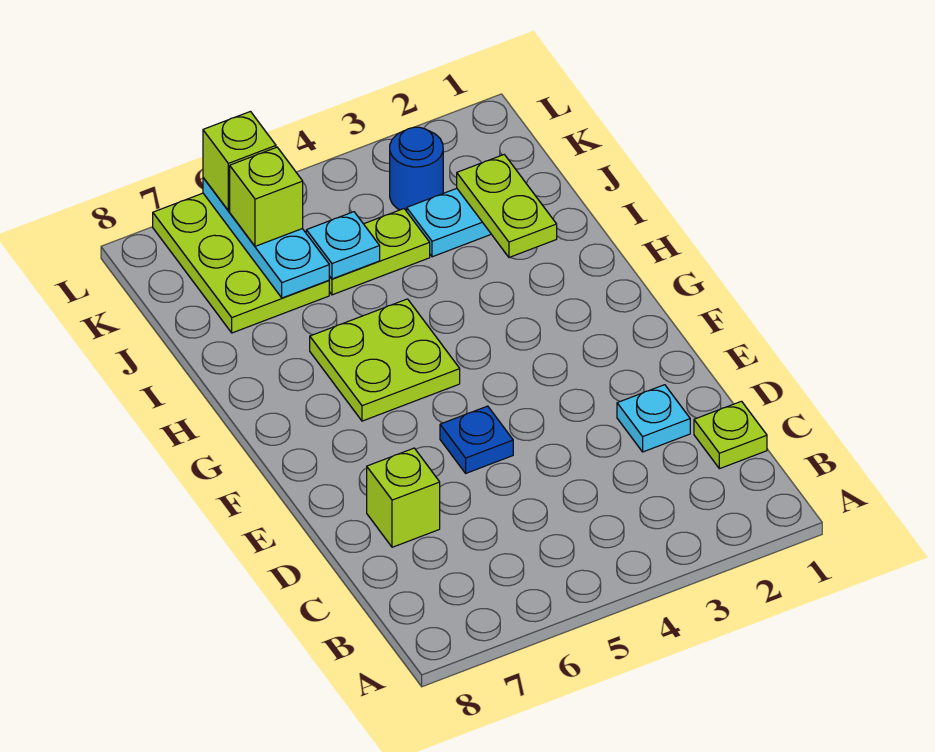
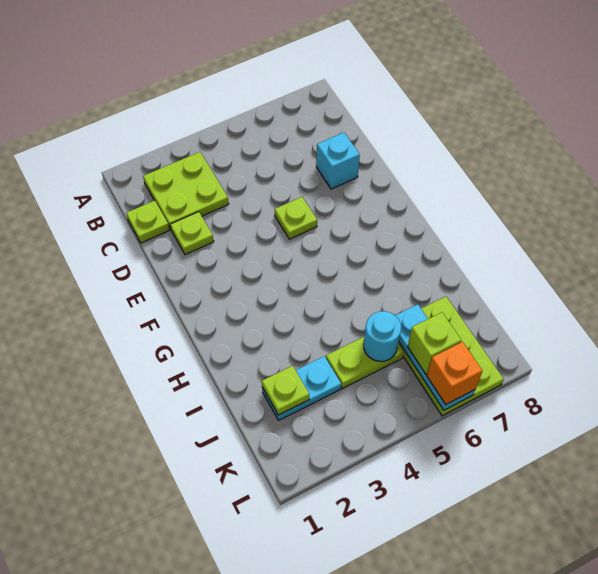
cyan plate D2 level 1 -> lime plate D2 level 1
lime brick D7 level 1 -> cyan brick D7 level 1
blue plate E5 level 1 -> lime plate E5 level 1
lime plate G5:H6 level 1 -> lime plate B2:C3 level 1
lime plate I2:J2 level 2 -> lime plate J2 level 2
cyan plate J5 level 2 -> cyan round brick J5 level 2
blue round brick K3 level 1 -> none
lime brick L6 level 3 -> orange brick L6 level 3

